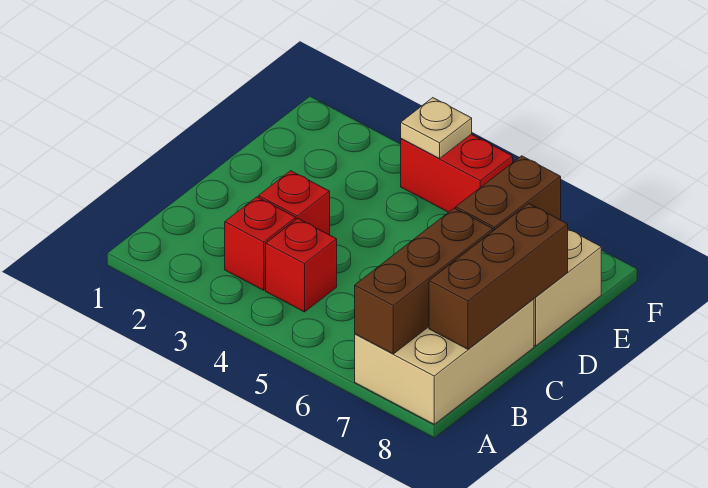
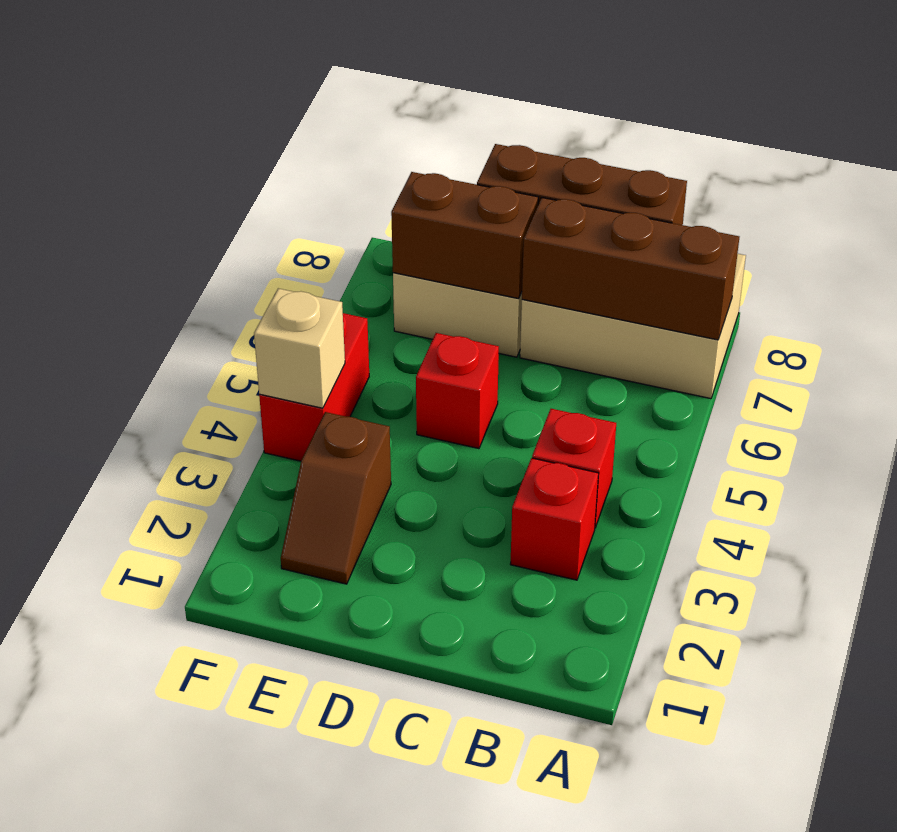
red brick C3 level 1 -> red brick D5 level 1
none -> brown slope E2:E3 level 1 top 3
tan plate F4 level 2 -> tan brick F4 level 2

